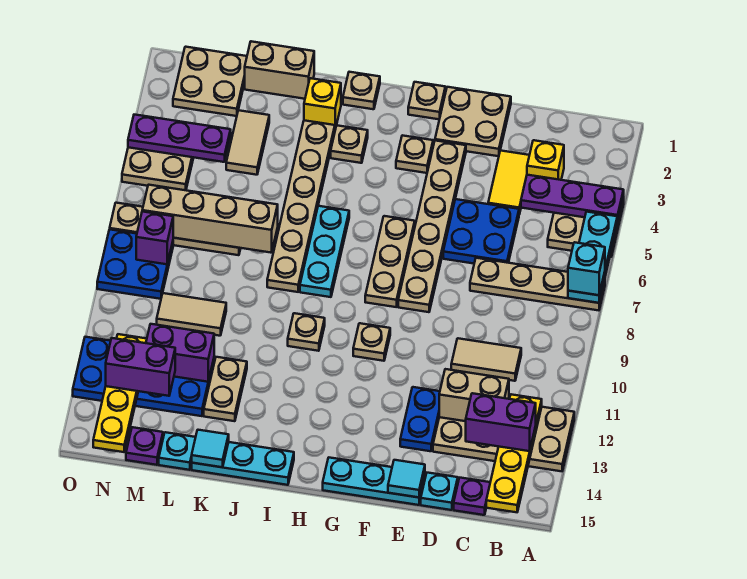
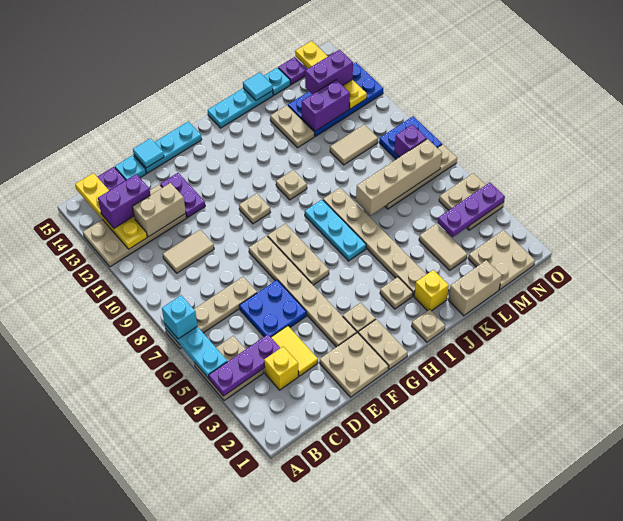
blue plate E12:E13 level 1 -> purple plate E12:E13 level 1
tan plate G1 level 1 -> tan plate G1:G2 level 1

